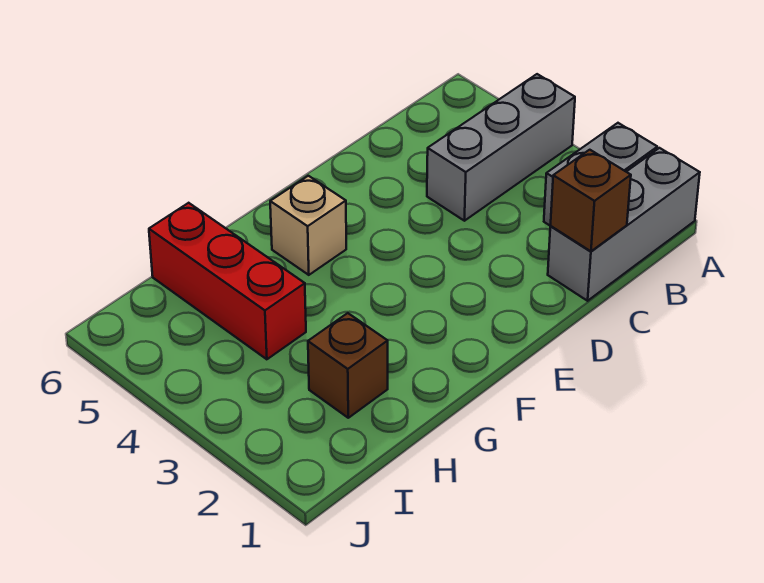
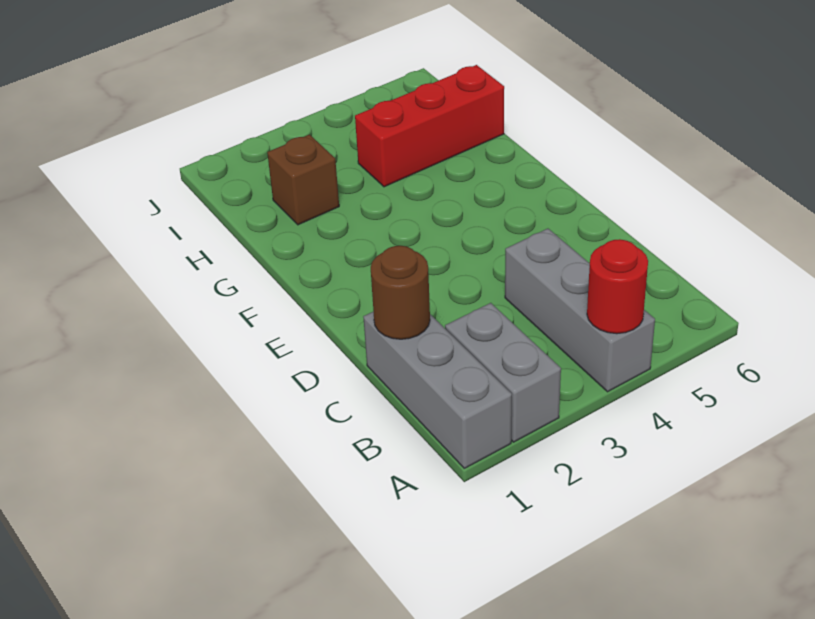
none -> red round brick A4 level 2
brown brick C1 level 2 -> brown round brick C1 level 2
tan brick F5 level 1 -> none

